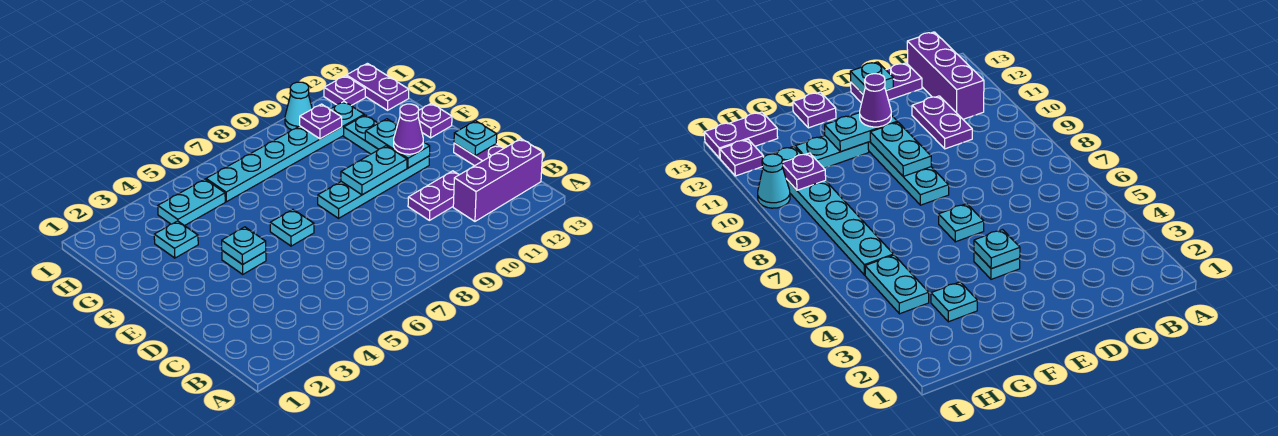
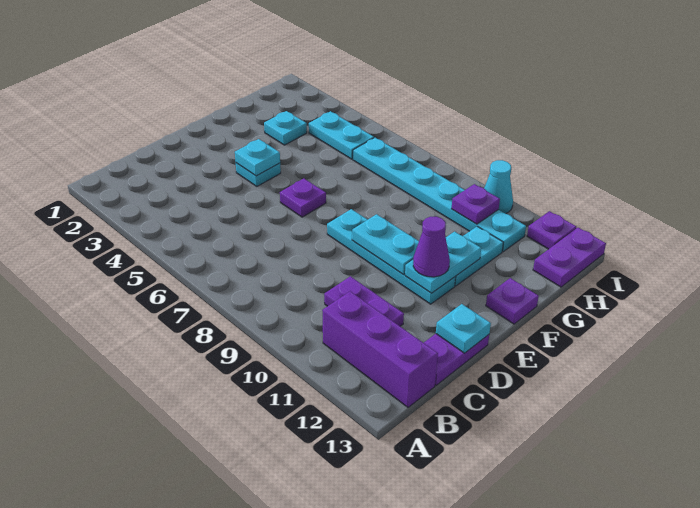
cyan plate E6 level 1 -> purple plate E6 level 1

